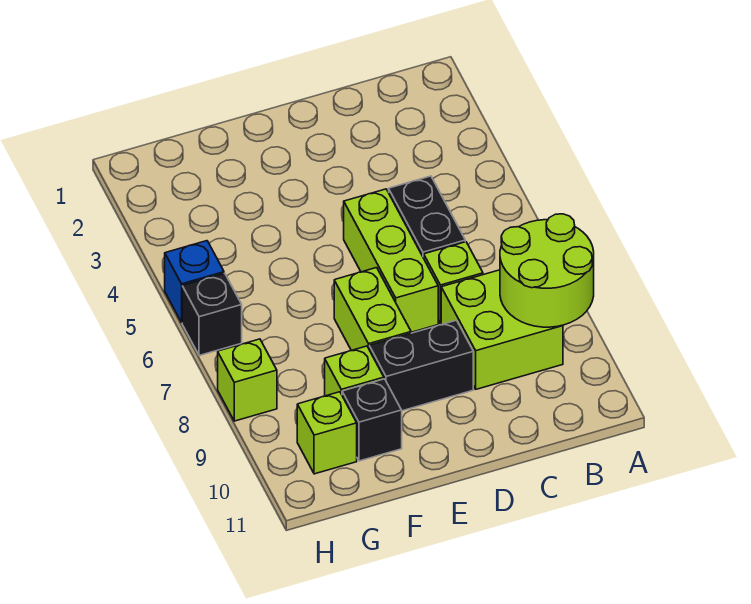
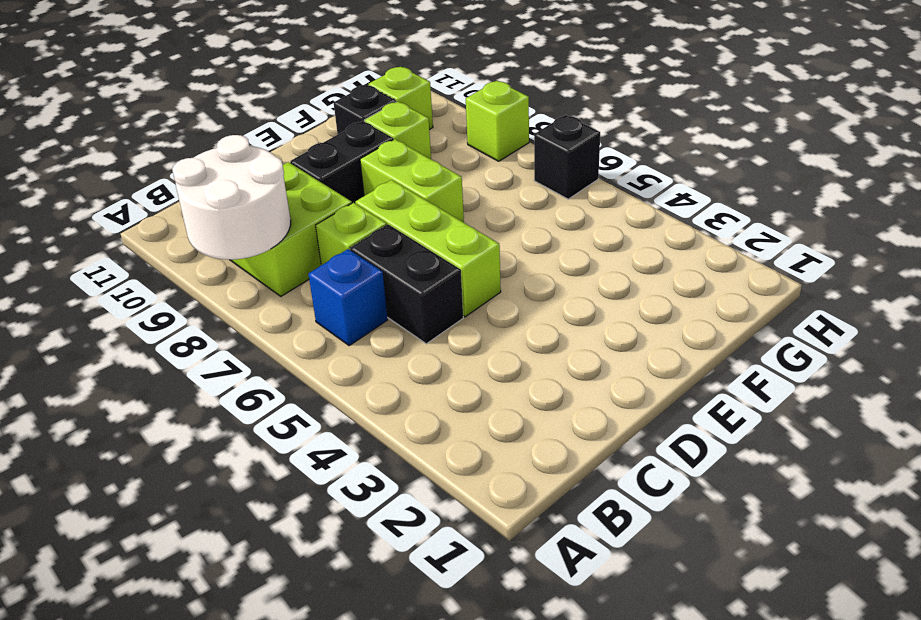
lime round brick A8:B9 level 2 -> white round brick A8:B9 level 2
blue brick H5 level 1 -> blue brick B6 level 1

